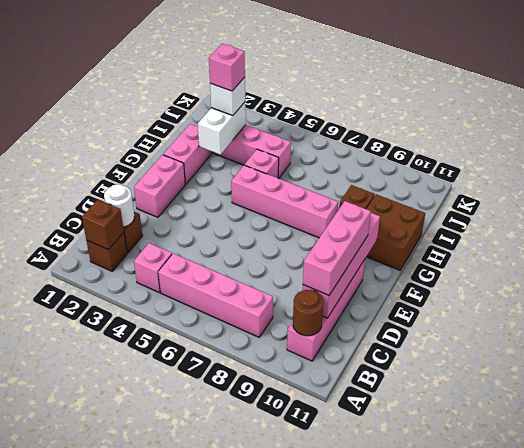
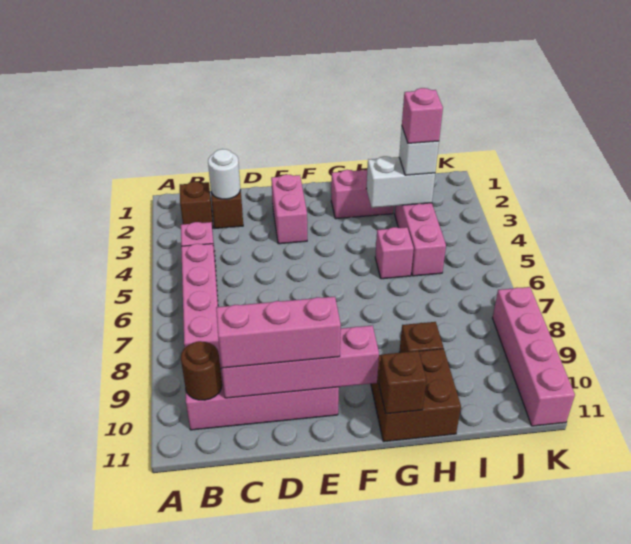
brown brick B2 level 2 -> brown brick G11 level 2
pink brick E2:F2 level 1 -> pink brick E2:E3 level 1
pink brick G5:G8 level 1 -> pink brick K8:K11 level 1

